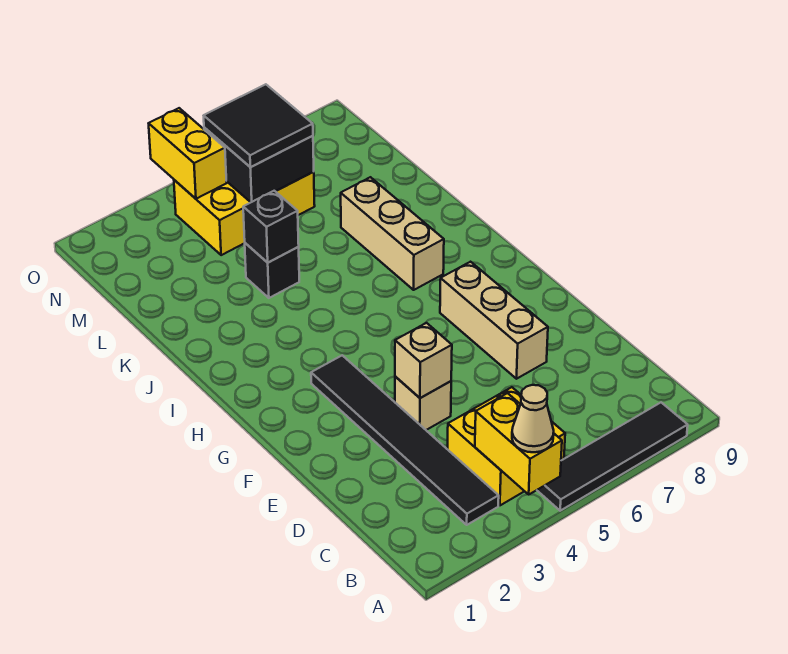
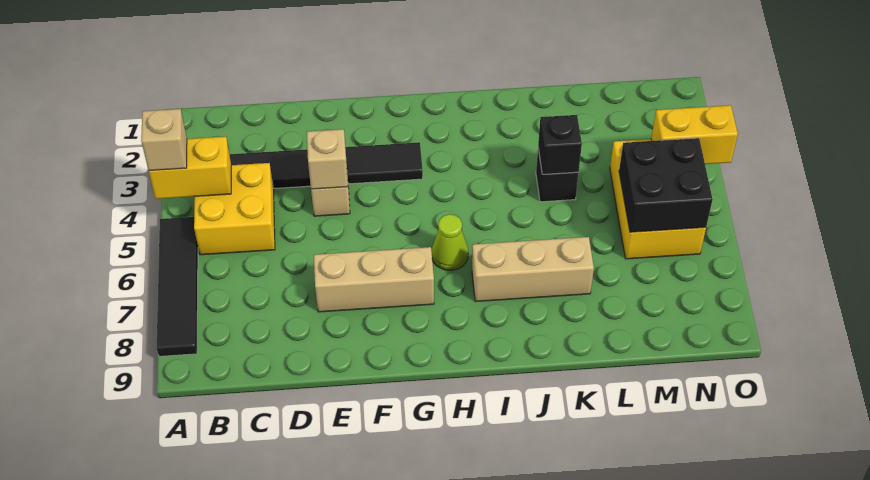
tan cone A4 level 3 -> tan brick A4 level 3
none -> lime cone H6 level 1
black tile M5:N6 level 3 -> none

